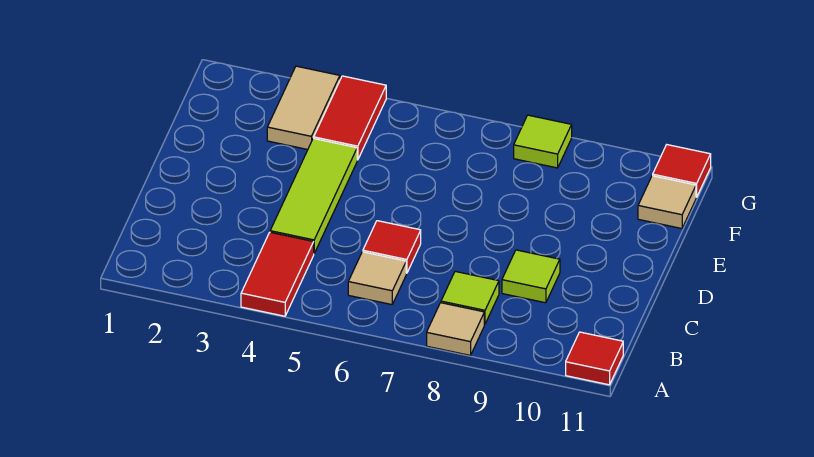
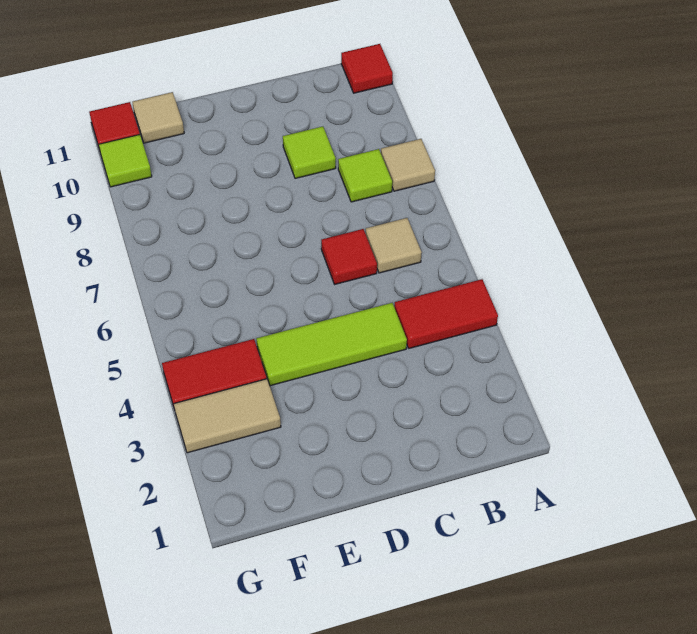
lime tile G8 level 1 -> lime tile G10 level 1

